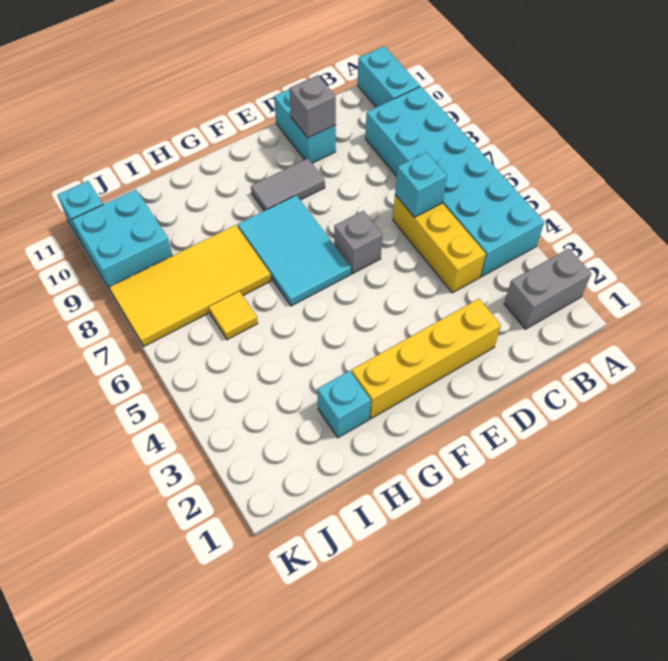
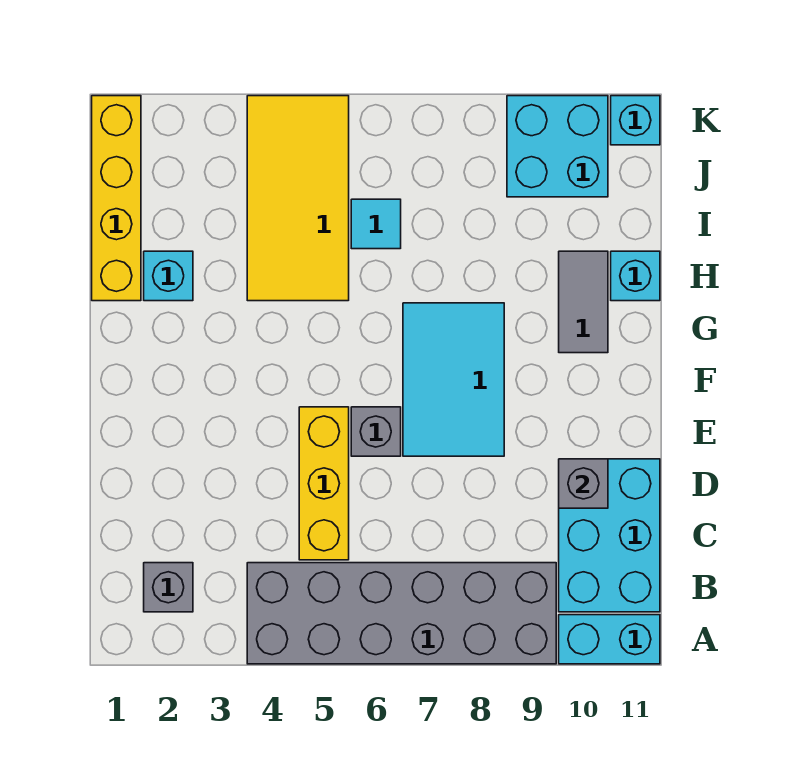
grey brick A2:B2 level 1 -> grey brick B2 level 1
cyan brick A4:B9 level 1 -> grey brick A4:B9 level 1
yellow brick C4:C6 level 1 -> yellow brick C5:E5 level 1
cyan brick C6 level 2 -> cyan brick H11 level 1
yellow brick D2:G2 level 1 -> yellow brick H1:K1 level 1
cyan brick D10:D11 level 1 -> cyan brick B10:D11 level 1
grey tile E9:F9 level 1 -> grey tile G10:H10 level 1
cyan tile F6:G8 level 1 -> cyan tile E7:G8 level 1
yellow tile H7:K8 level 1 -> yellow tile H4:K5 level 1
yellow tile I6 level 1 -> cyan tile I6 level 1

